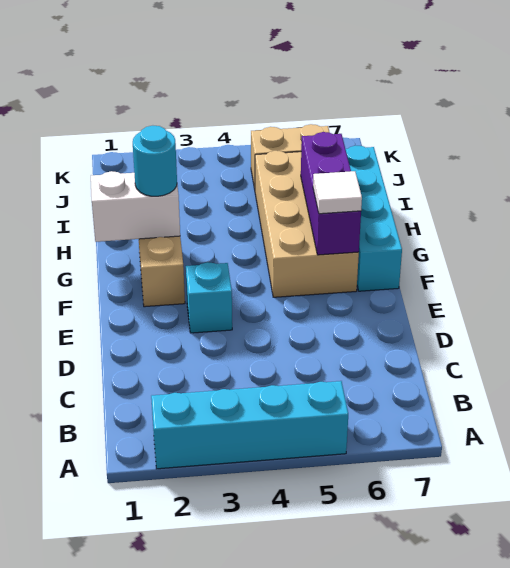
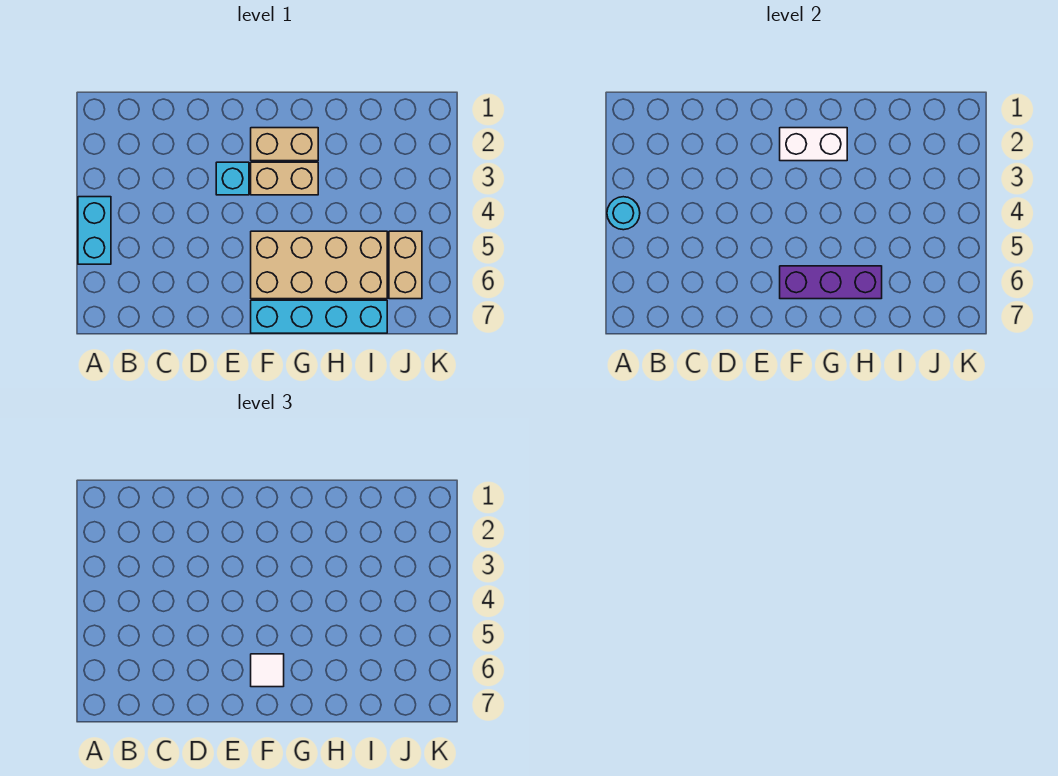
cyan brick A2:A5 level 1 -> cyan brick A4:A5 level 1
none -> tan brick F3:G3 level 1
white brick G1:G2 level 2 -> white brick F2:G2 level 2
cyan round brick G2 level 3 -> cyan round brick A4 level 2

